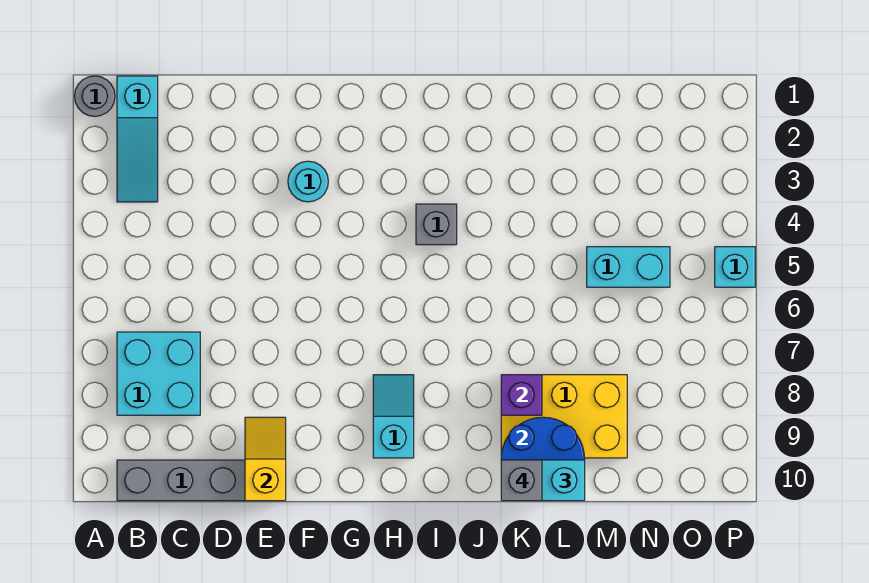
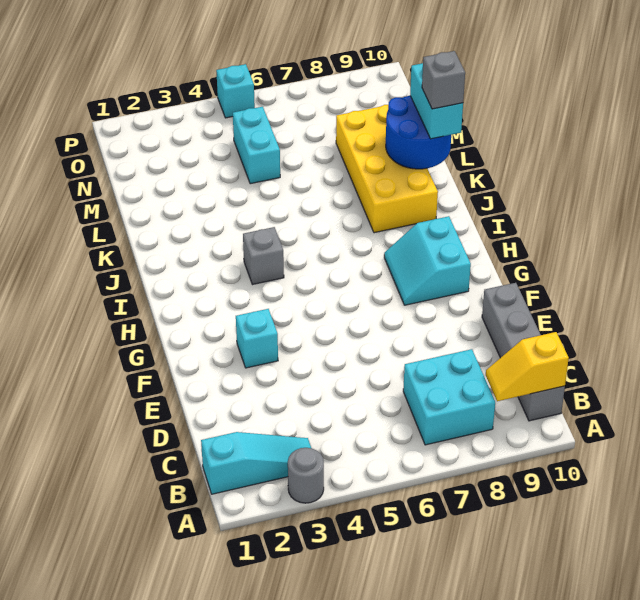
grey round brick A1 level 1 -> grey round brick A3 level 1
yellow slope E9:E10 level 2 top 10 -> yellow slope B9:B10 level 2 top 10
cyan round brick F3 level 1 -> cyan brick F3 level 1
cyan slope H8:H9 level 1 top 9 -> cyan slope G8:H9 level 1 top 9
yellow brick K8:M9 level 1 -> yellow brick J8:M9 level 1
purple brick K8 level 2 -> none

